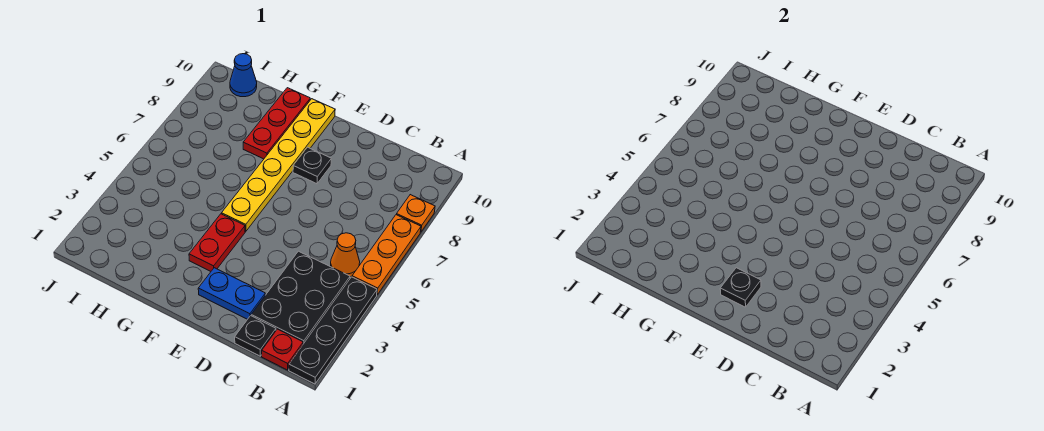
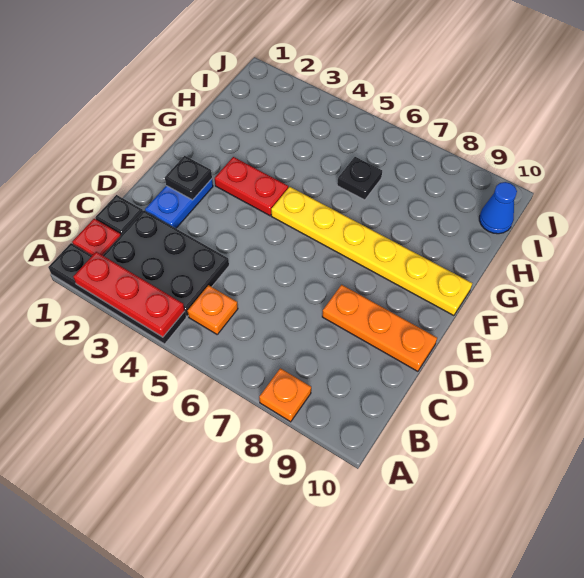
orange plate A5:A7 level 1 -> orange plate D8:D10 level 1
orange cone B5 level 1 -> orange plate B5 level 1
black plate E8 level 1 -> black plate H6 level 1
red plate G8:G10 level 1 -> red plate A2:A4 level 2

